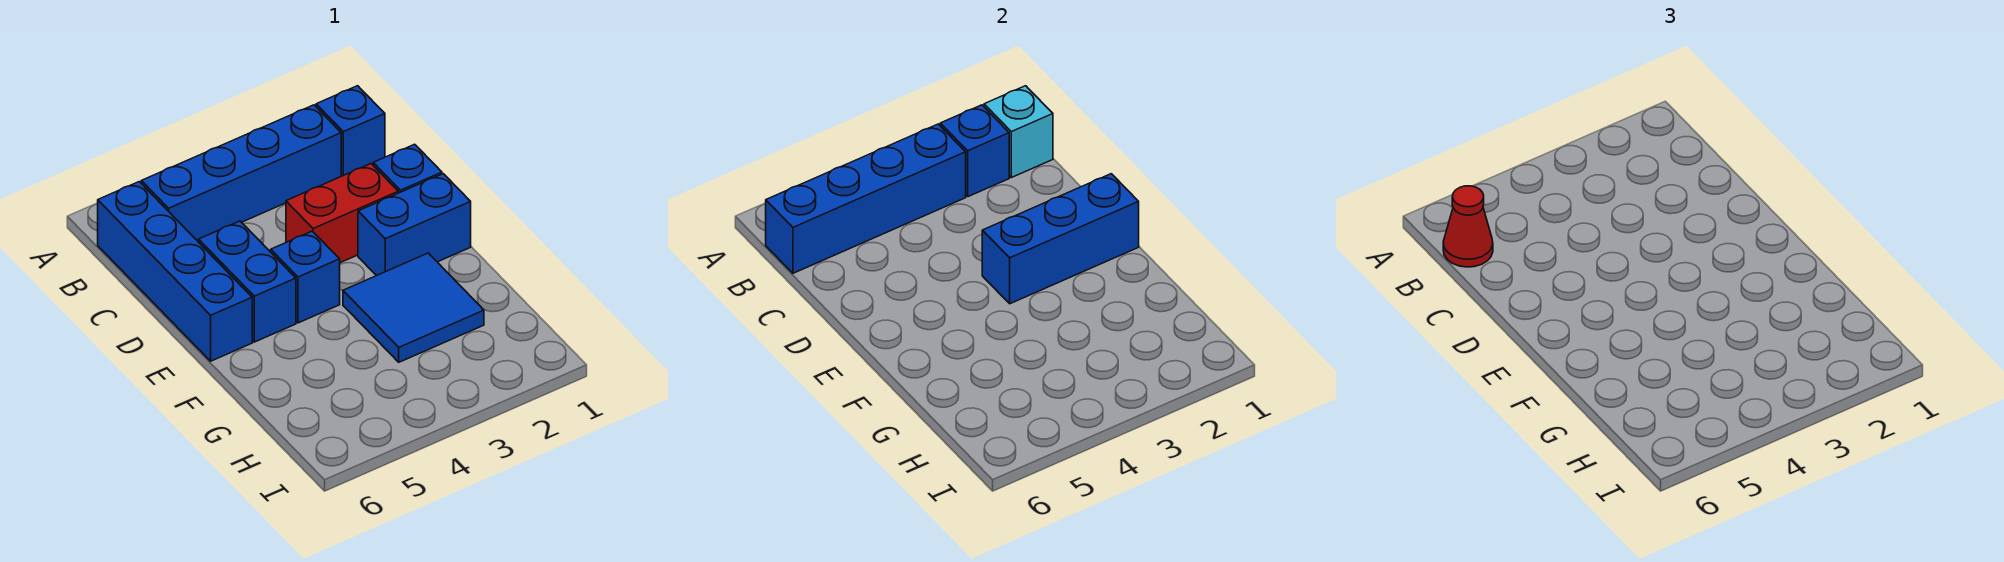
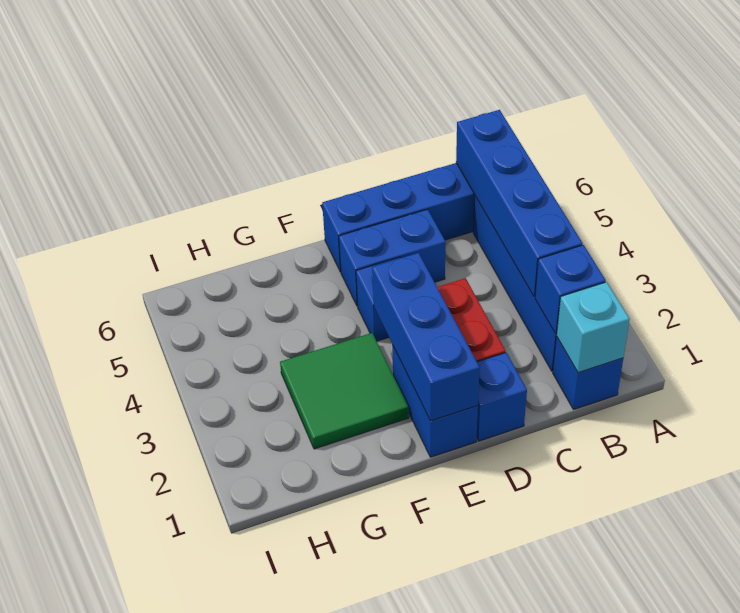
red cone B6 level 3 -> none
blue tile F2:G3 level 1 -> green tile F2:G3 level 1

